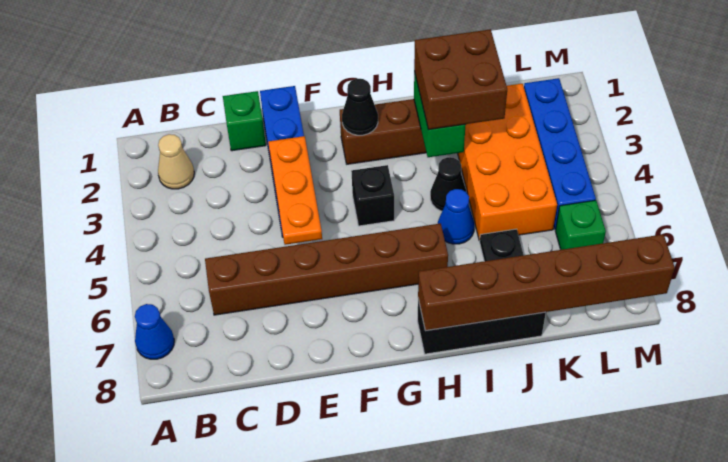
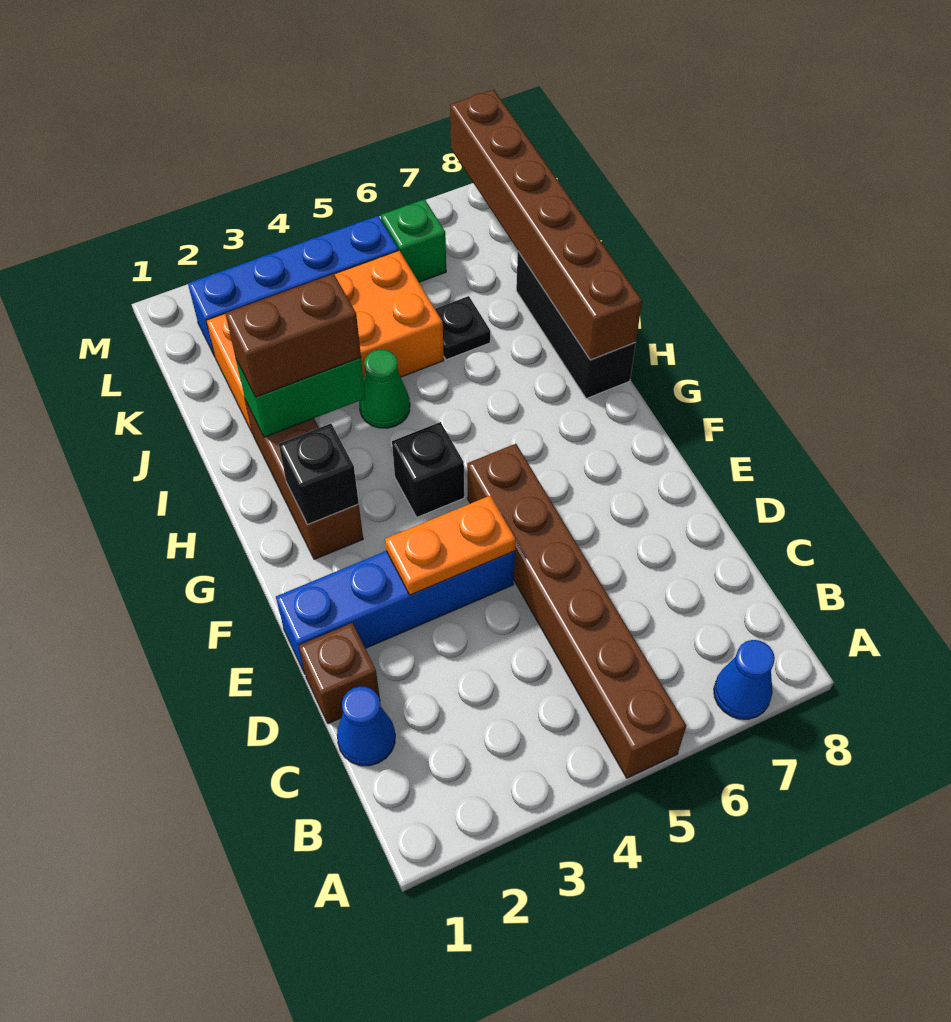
tan cone B2 level 1 -> none
brown brick C6:H6 level 1 -> brown brick A5:F5 level 1
green brick D1 level 1 -> brown brick D1 level 1
orange plate E3:E5 level 2 -> orange plate E3:E4 level 2
black cone G2 level 2 -> black brick G2 level 2
brown brick I2:J3 level 3 -> brown brick I2:I3 level 3
black cone I4 level 1 -> green cone I4 level 1
blue cone I5 level 1 -> blue cone C1 level 1

